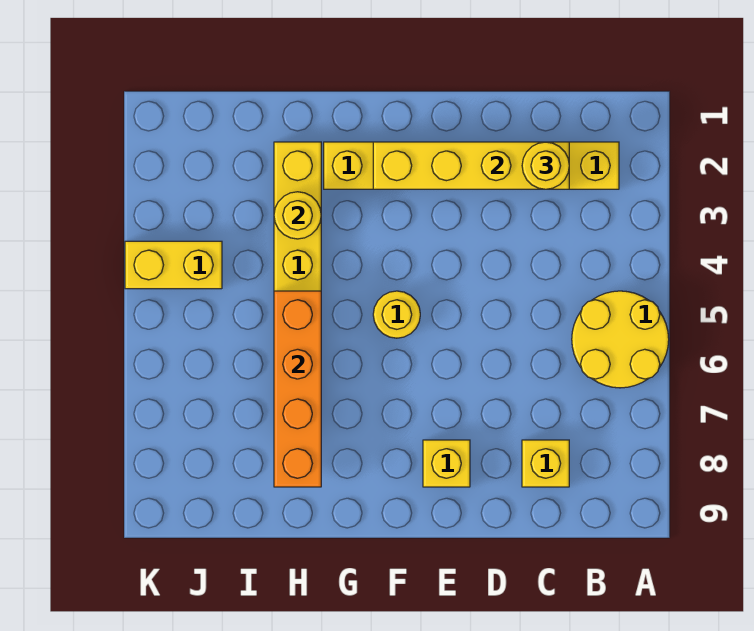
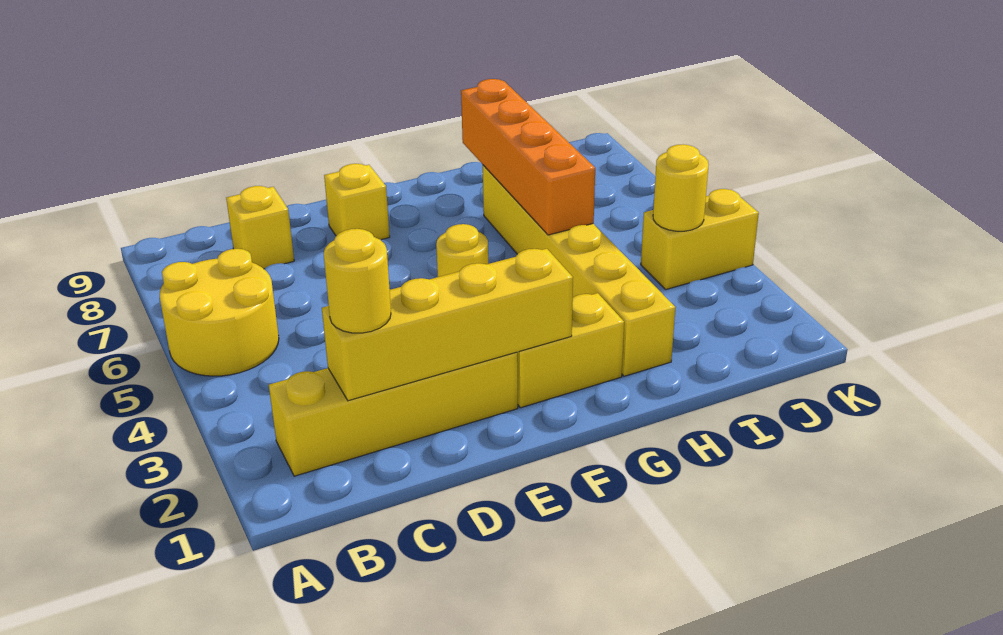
yellow round brick H3 level 2 -> yellow round brick J4 level 2

